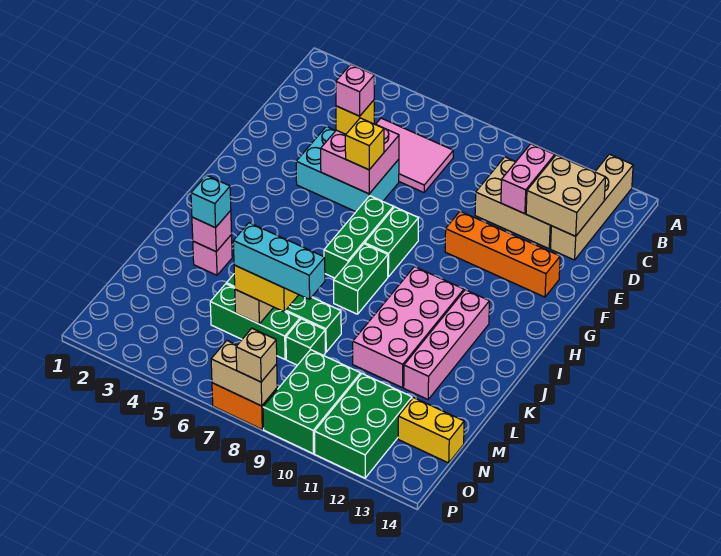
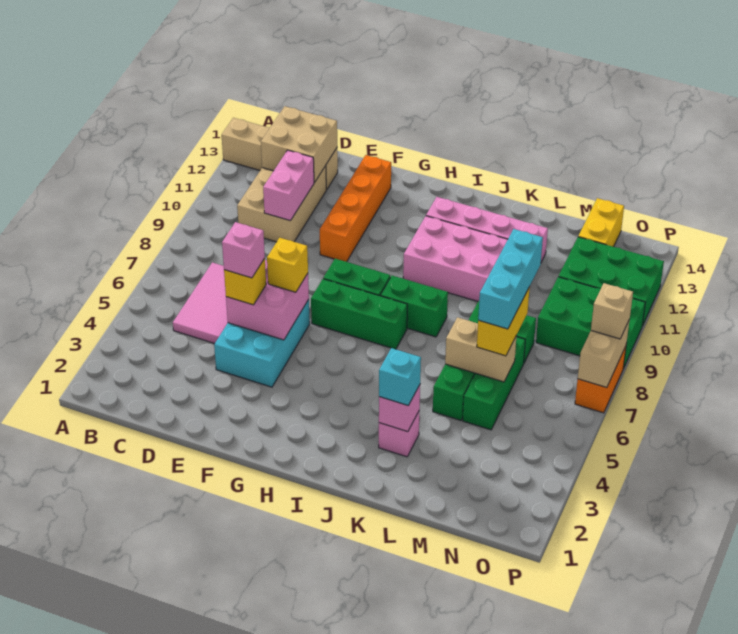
pink brick C11:D11 level 2 -> pink brick D10:D11 level 2

